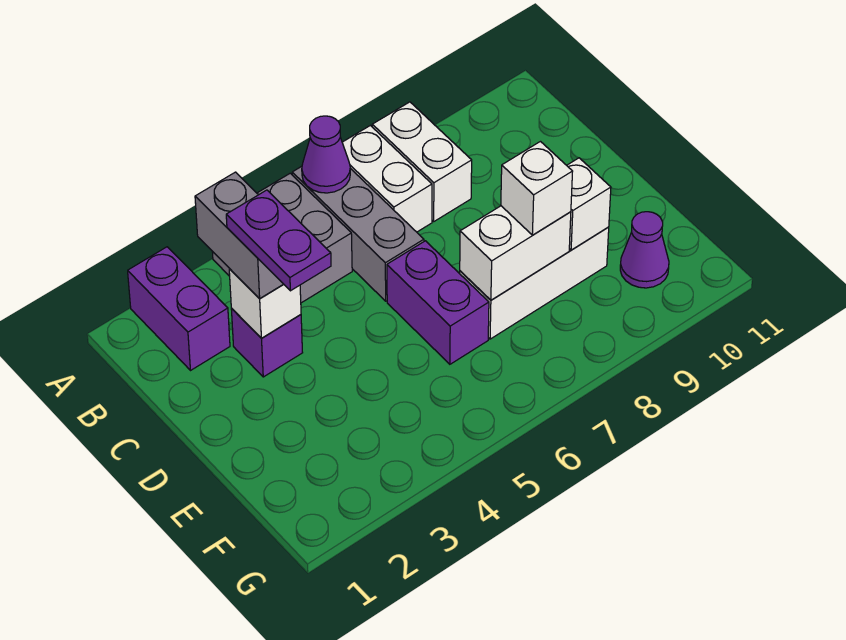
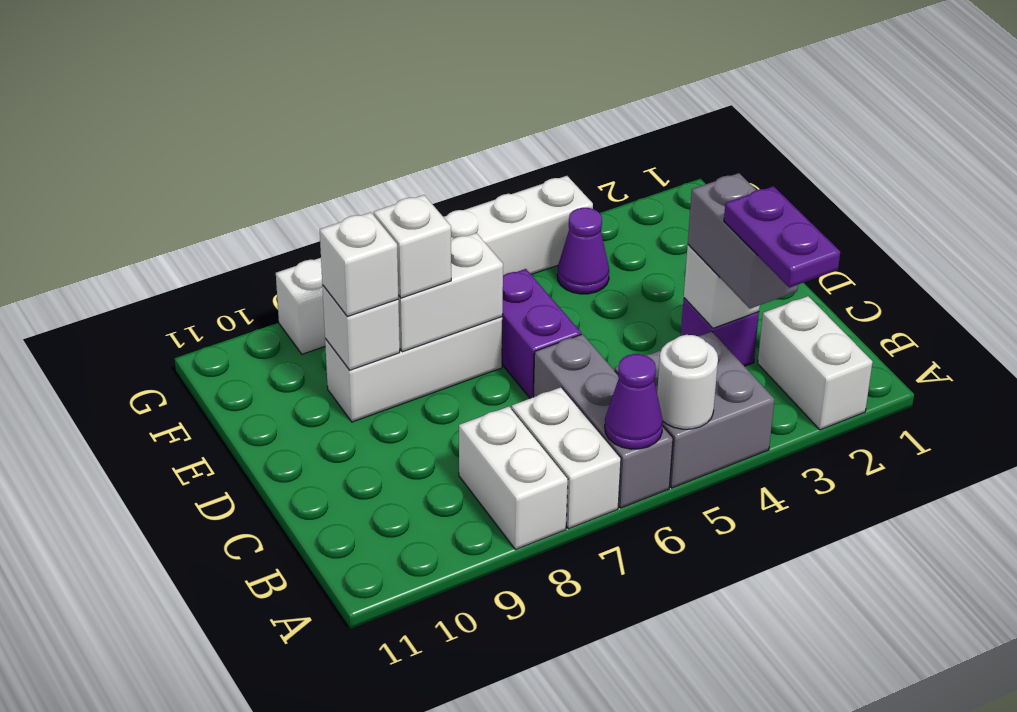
purple brick A2:B2 level 1 -> white brick A2:B2 level 1
none -> white round brick A5 level 2
purple plate C3:D3 level 4 -> purple plate A3:B3 level 4
none -> white brick E9 level 3
purple cone F10 level 1 -> purple cone F4 level 1
none -> white brick G4:G9 level 1

